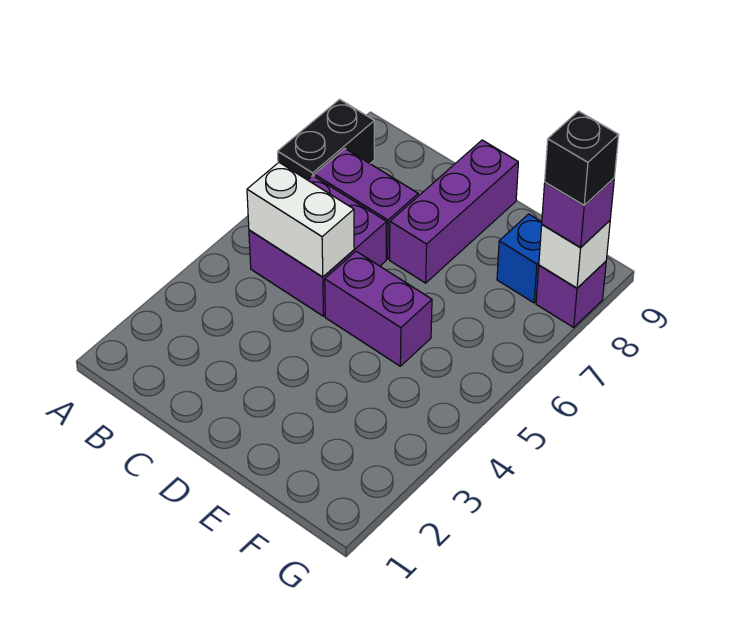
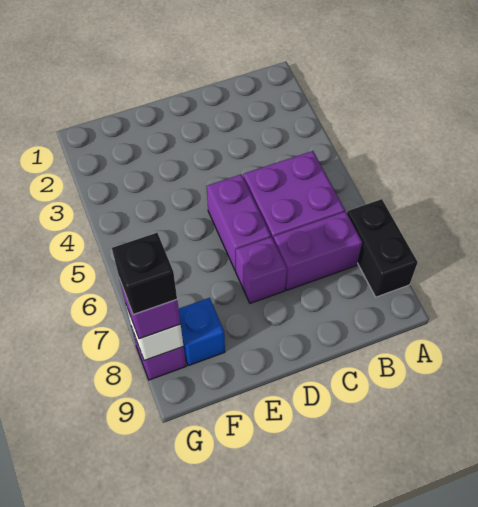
white brick B5:C5 level 2 -> none
purple brick D5:E5 level 1 -> purple brick D5:D6 level 1
purple brick D7:D9 level 1 -> purple brick D7 level 1

